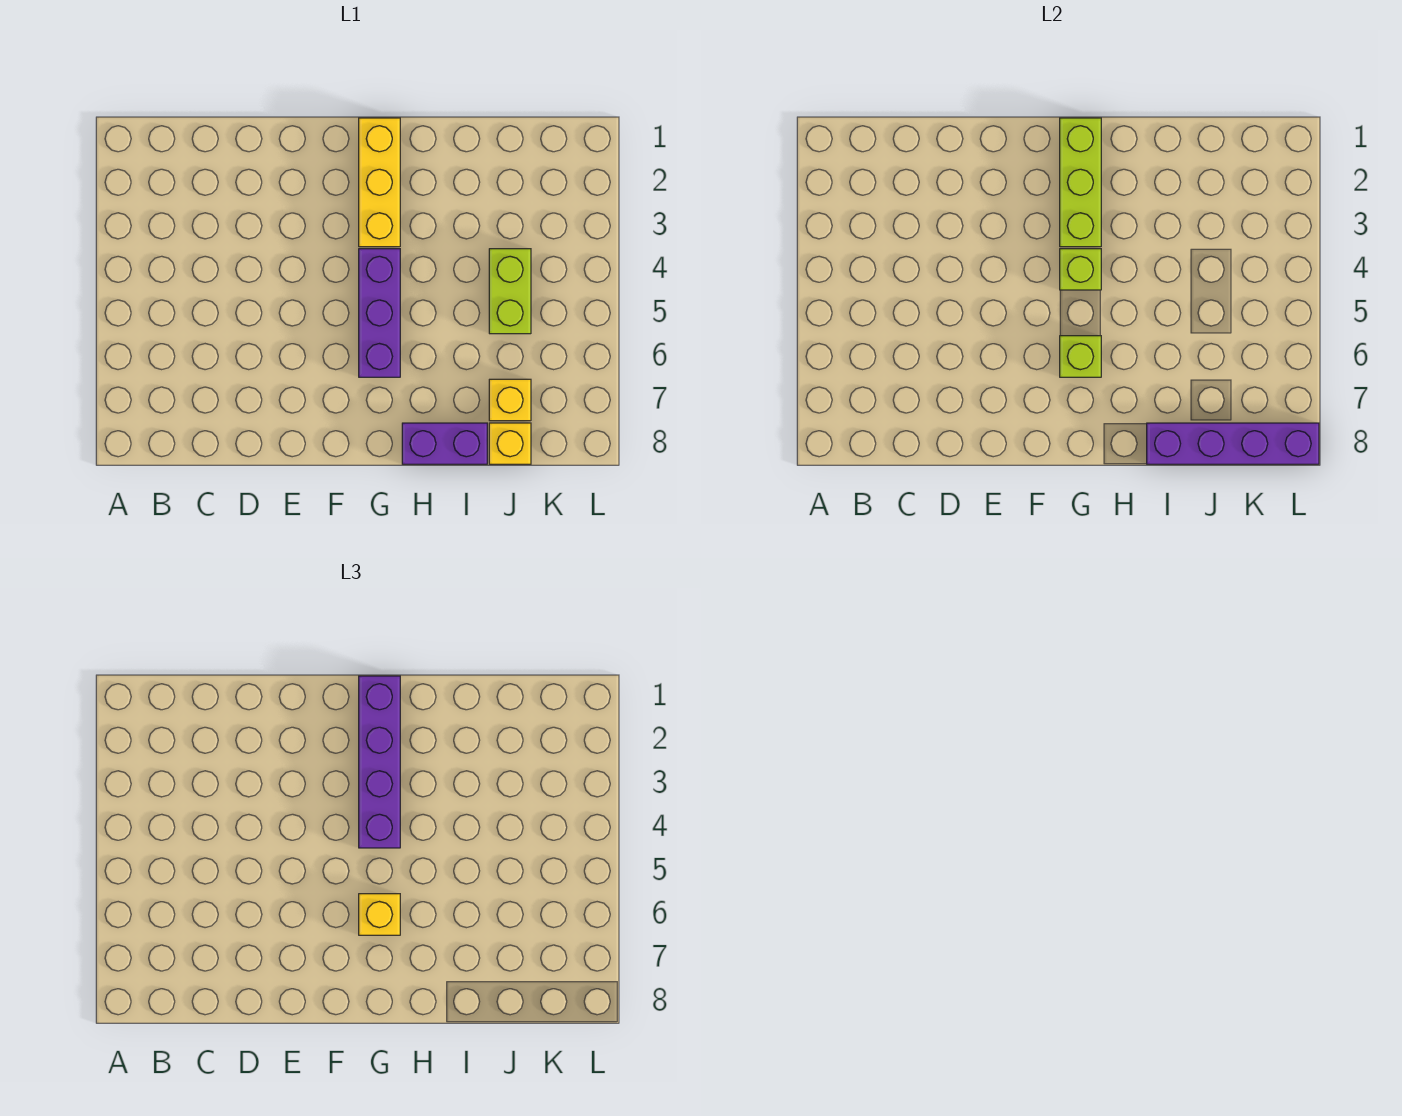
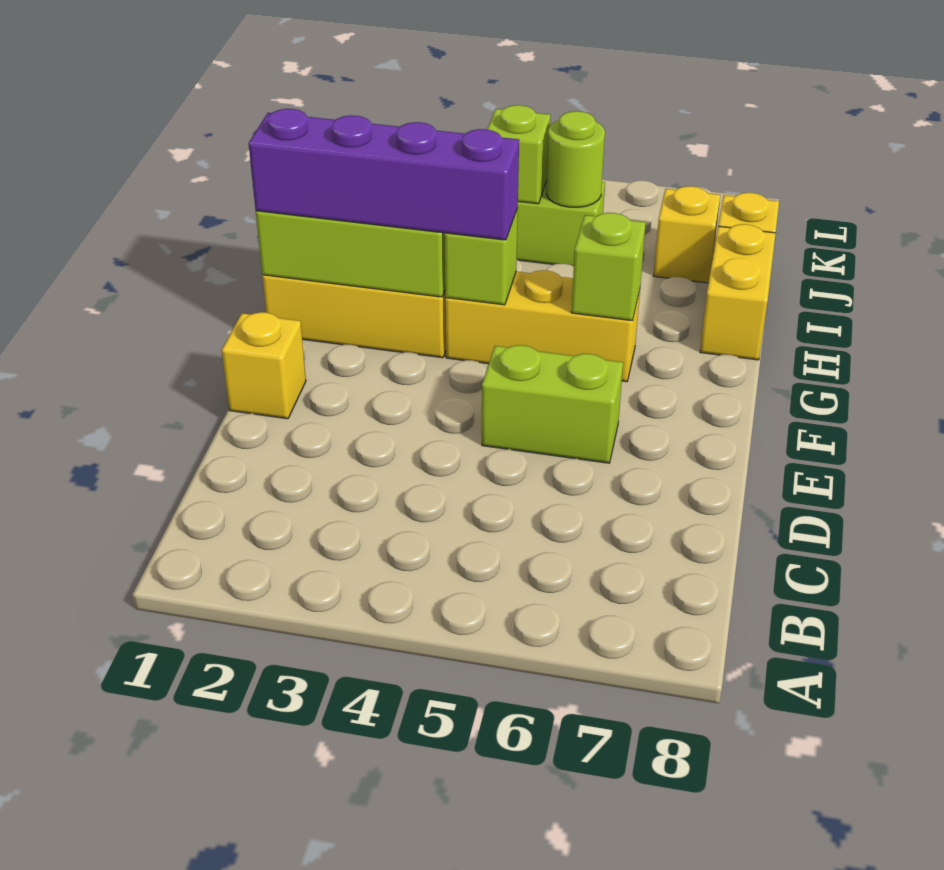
none -> lime brick E5:E6 level 1
purple brick G4:G6 level 1 -> yellow brick G4:G6 level 1
yellow brick G6 level 3 -> yellow brick E1 level 1
purple brick H8:I8 level 1 -> yellow brick H8:I8 level 1
purple brick I8:L8 level 2 -> none
none -> lime brick J4 level 2
none -> lime round brick J5 level 2

